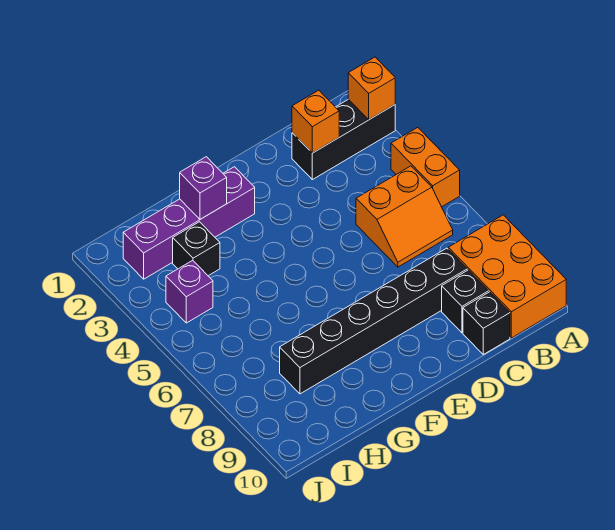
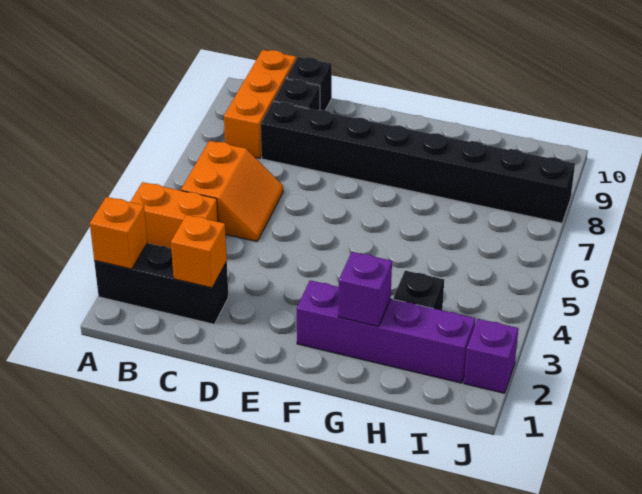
orange brick A4:A5 level 1 -> orange brick A4:B4 level 1
orange brick A8:B10 level 1 -> orange brick B8:B10 level 1
orange slope B5:C6 level 1 top 5 -> orange slope B5:C6 level 1 top B
black brick C8:H8 level 1 -> black brick C8:J8 level 1
purple brick I4 level 1 -> purple brick J2 level 1

